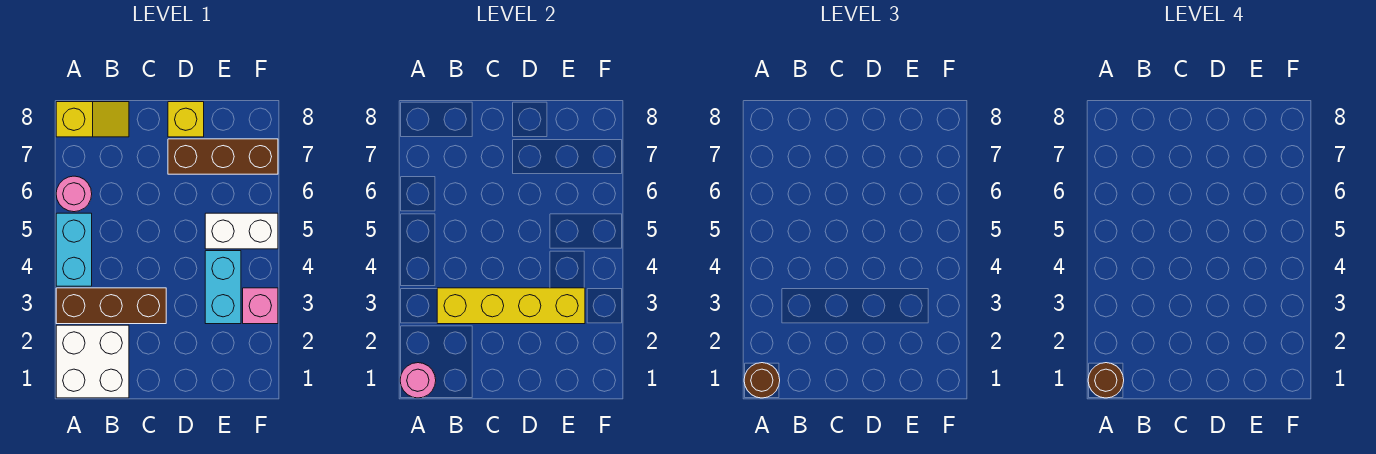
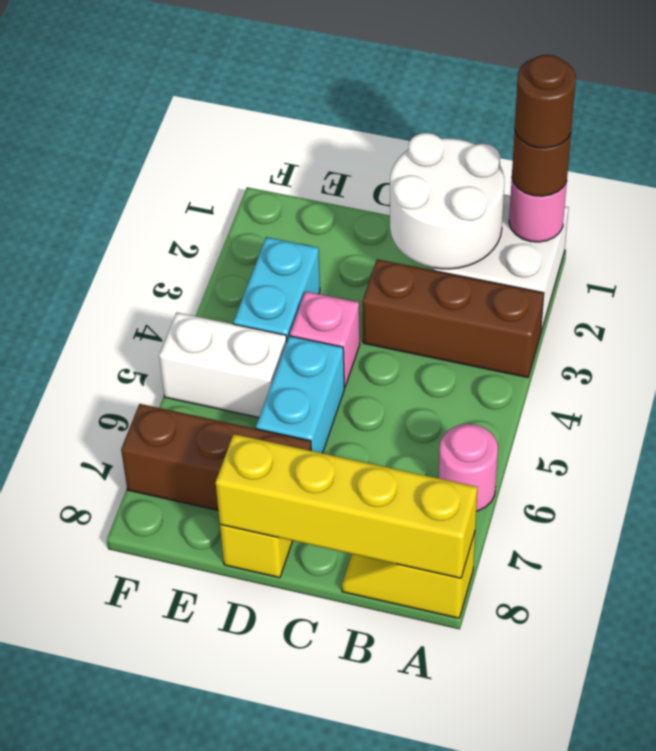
cyan brick A4:A5 level 1 -> cyan brick D5:D6 level 1
none -> white round brick B1:C2 level 2
yellow brick B3:E3 level 2 -> yellow brick A8:D8 level 2
pink brick F3 level 1 -> pink brick D4 level 1

